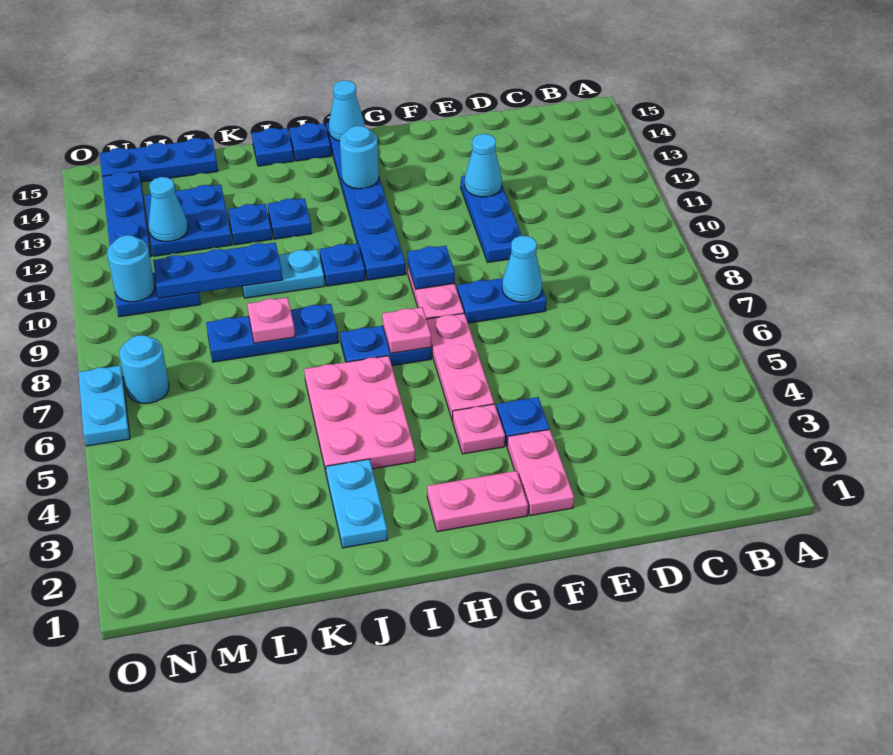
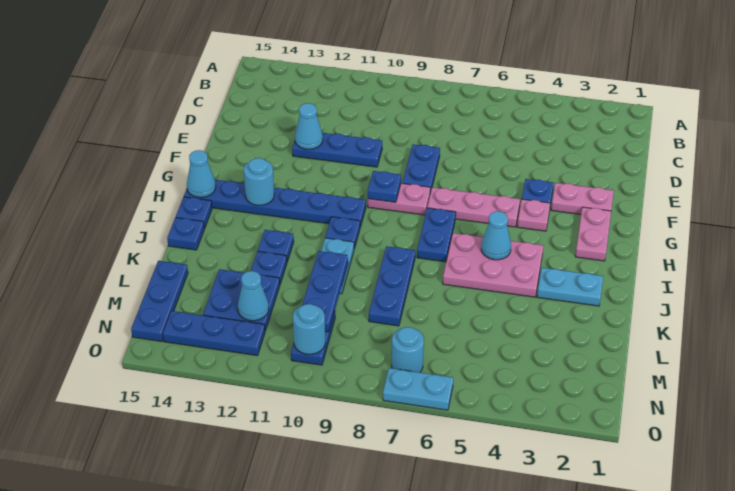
cyan cone E8 level 2 -> cyan cone I5 level 2
pink plate H7 level 2 -> none
pink plate K8 level 2 -> none

